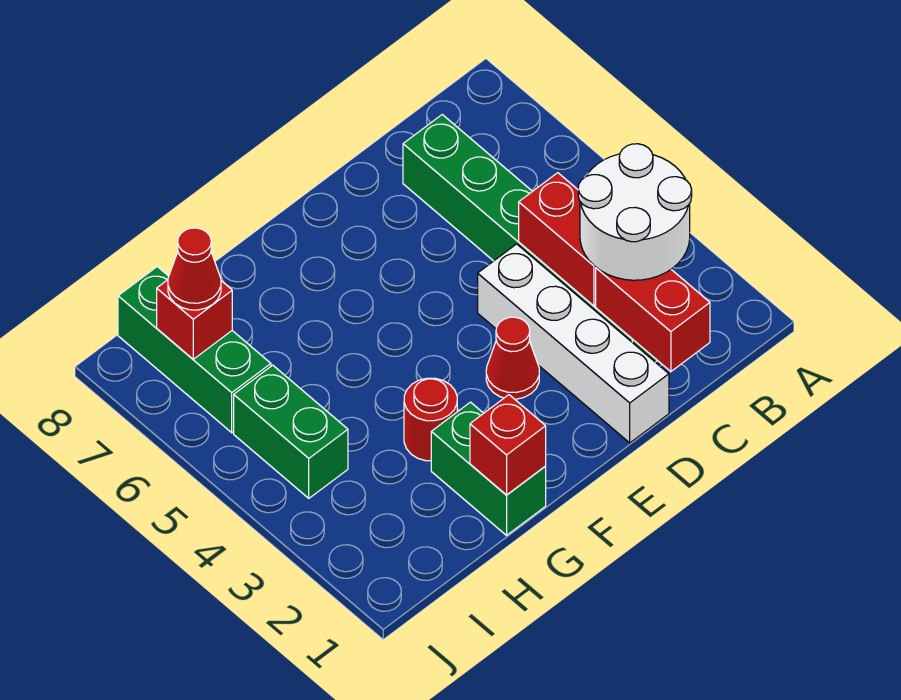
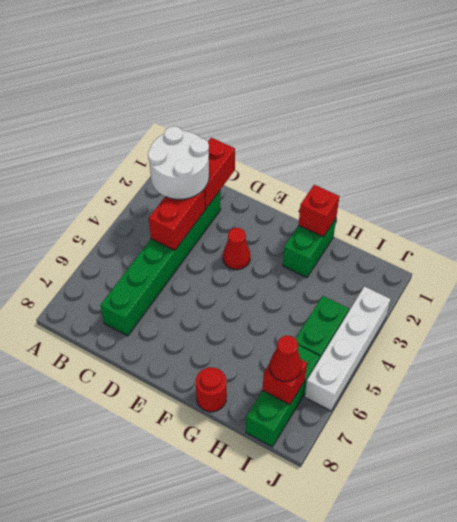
white brick D1:D4 level 1 -> white brick J3:J6 level 1
red round brick G3 level 1 -> red round brick G8 level 1

